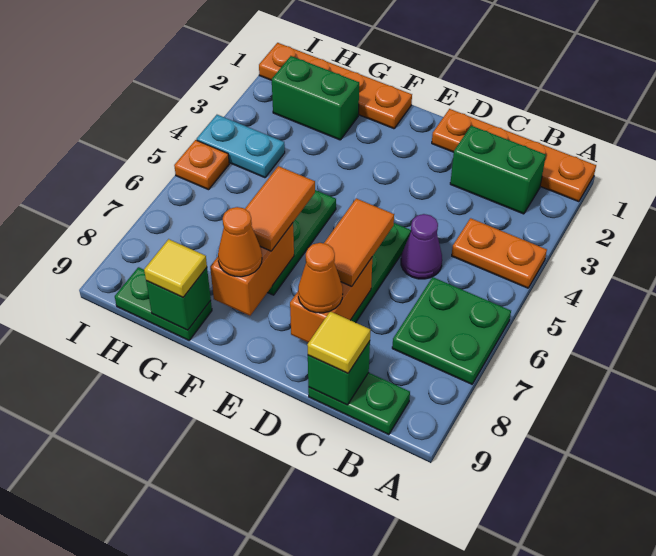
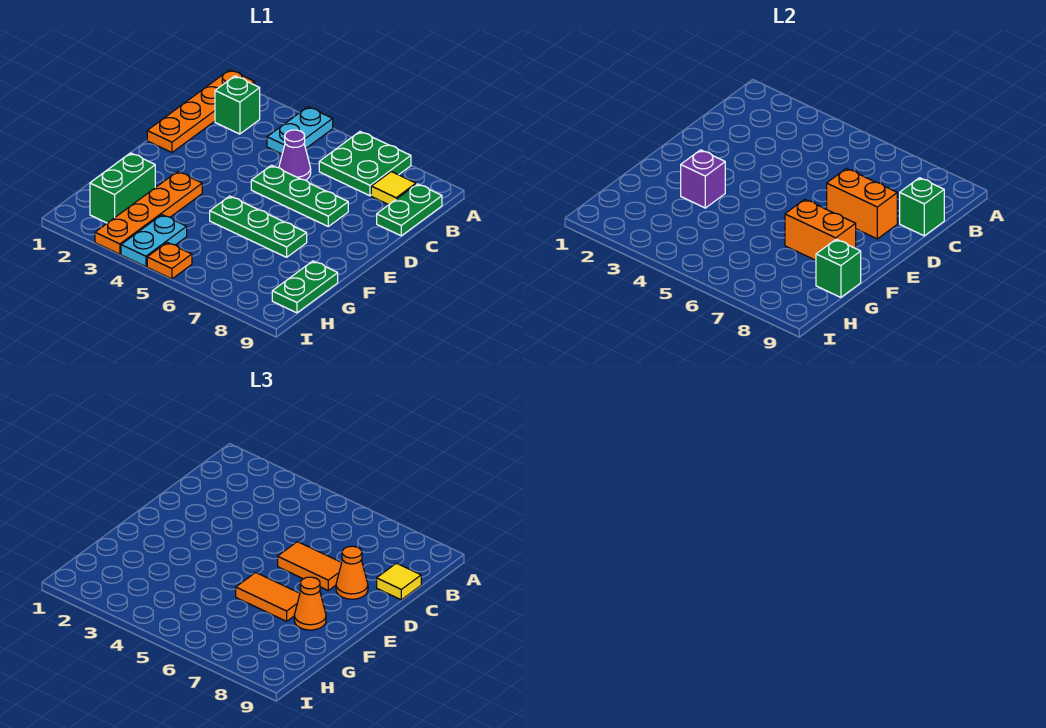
orange plate A4:B4 level 1 -> cyan plate A4:B4 level 1
green brick B2:C2 level 1 -> green brick B2 level 1
orange plate F1:I1 level 1 -> orange plate F3:I3 level 1
none -> purple brick F3 level 2
yellow tile G9 level 3 -> yellow tile B8 level 1

